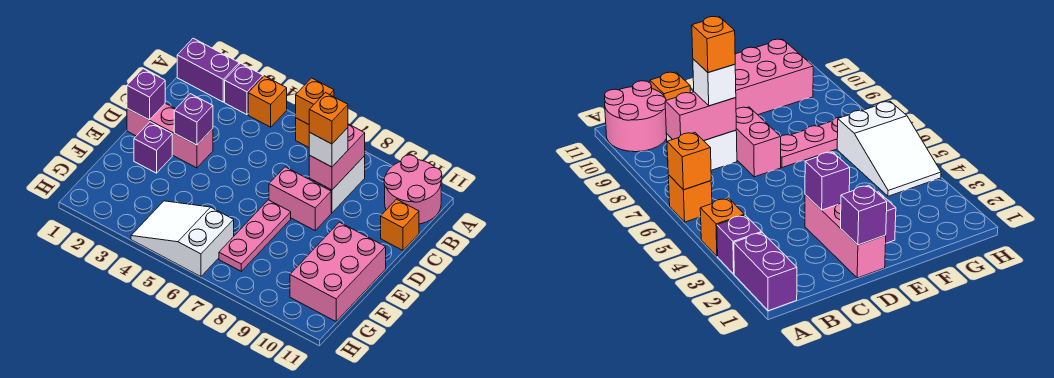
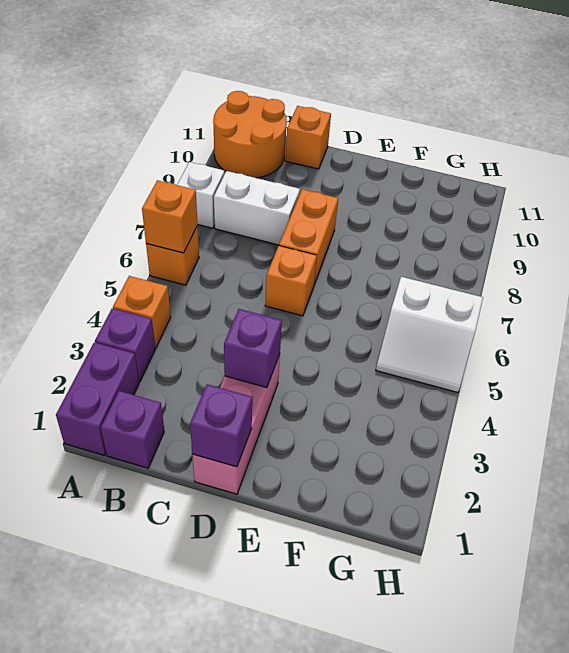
pink round brick A10:B11 level 1 -> orange round brick A10:B11 level 1
pink brick B8:C8 level 2 -> none
white brick C8 level 3 -> white brick A8 level 1
orange brick C8 level 4 -> orange brick D6 level 1
pink brick D7:D8 level 1 -> orange brick D7:D8 level 1
purple brick E2 level 1 -> purple brick B1 level 1
pink plate E7:G7 level 1 -> none
pink brick E10:G11 level 1 -> none
white slope G4:H6 level 1 top 6 -> white slope G5:H6 level 1 top 6

